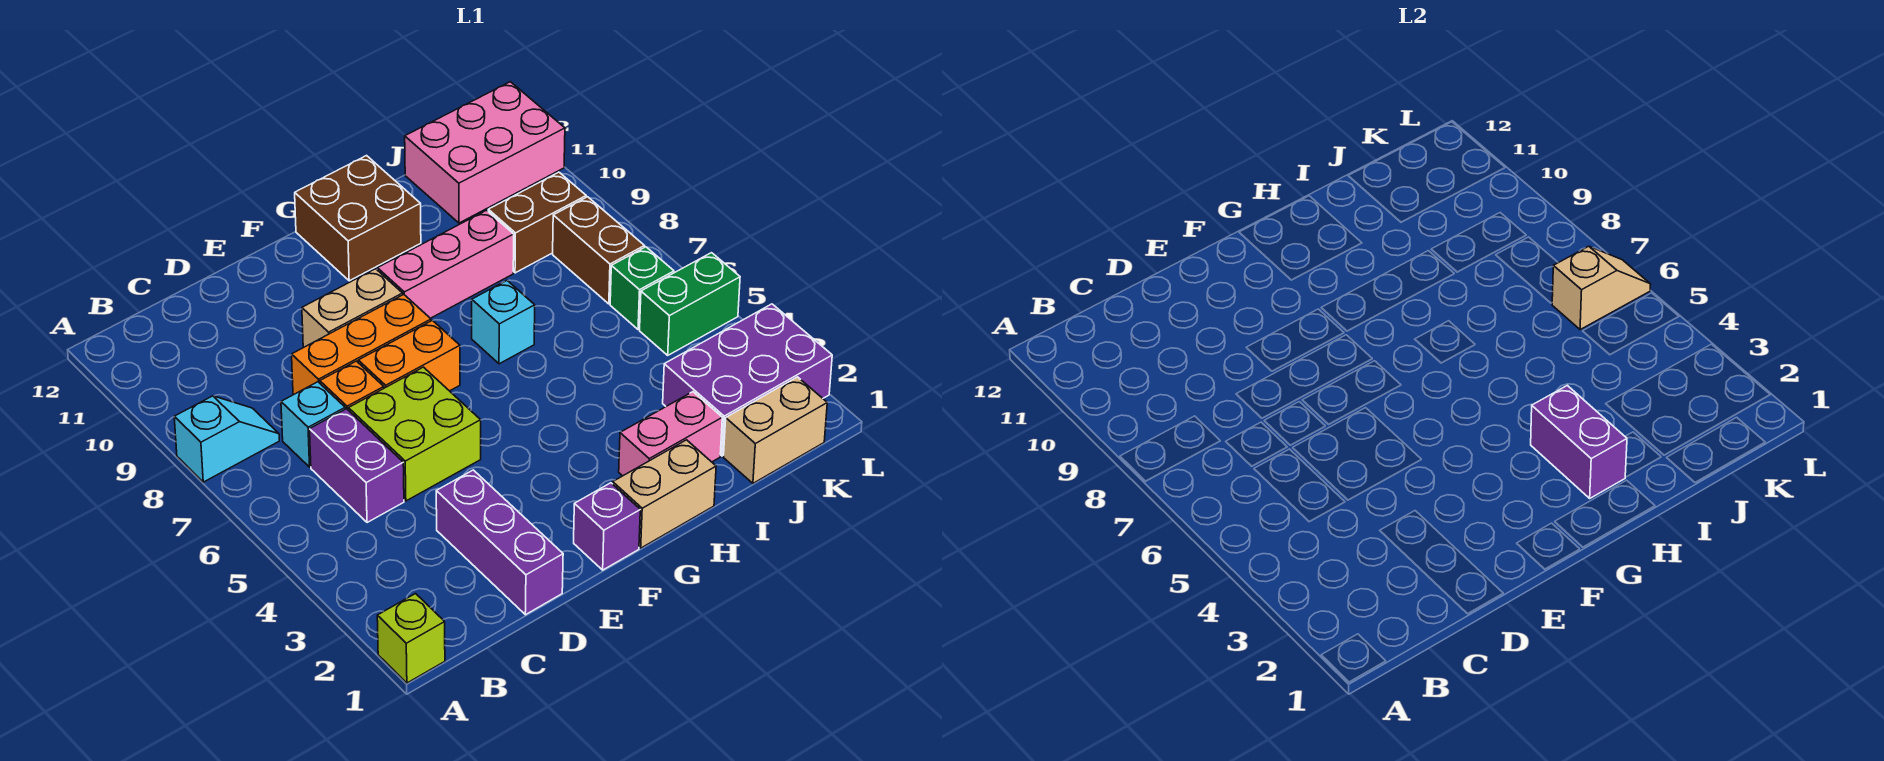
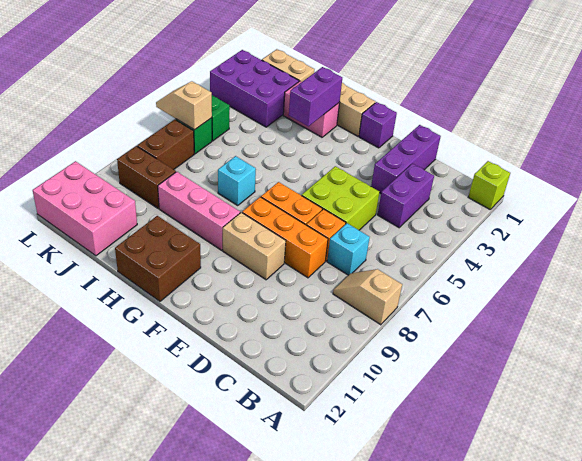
cyan slope A8:B8 level 1 top A -> tan slope A8:B8 level 1 top A
purple brick C5:C6 level 1 -> purple brick C3:C4 level 1

